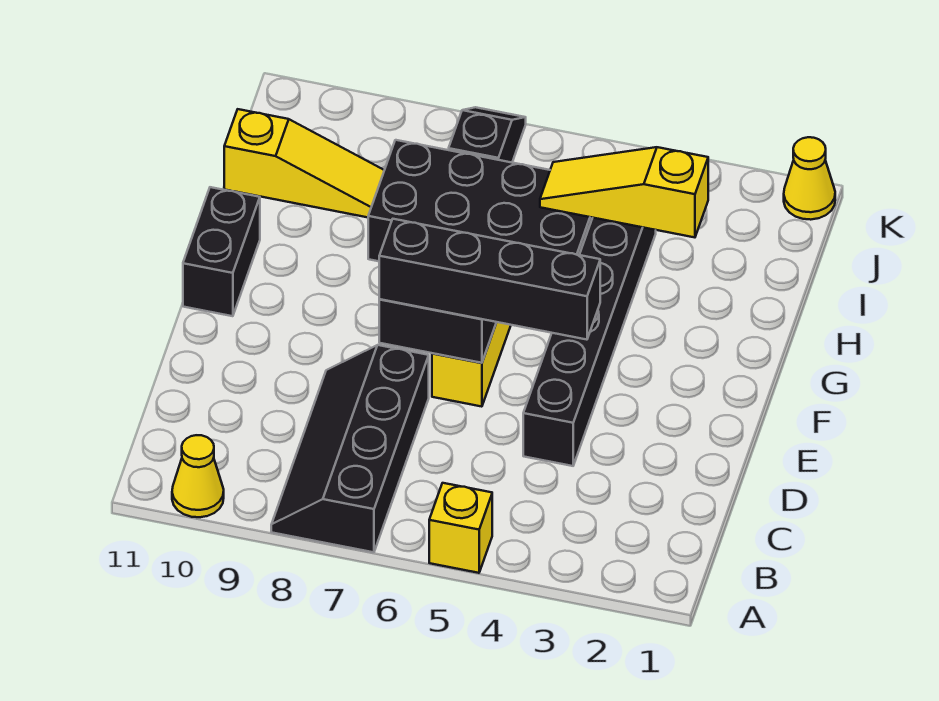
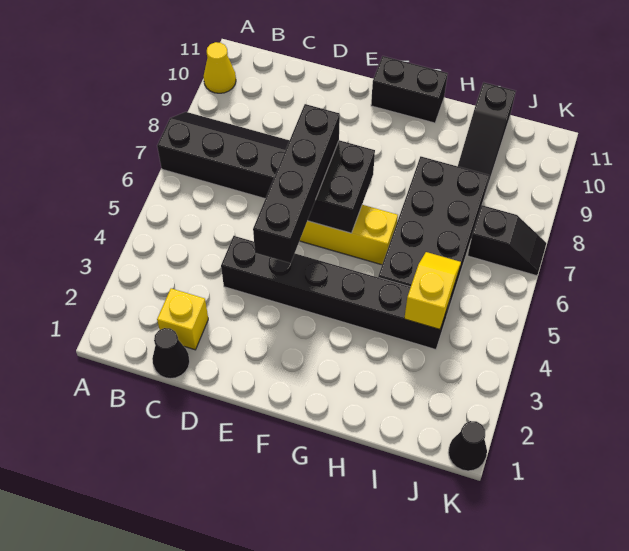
yellow brick A5 level 1 -> yellow brick C2 level 1
none -> black cone C1 level 1
yellow slope I3:I5 level 2 top 3 -> yellow slope I4:I5 level 2 top 4
yellow slope I9:I11 level 1 top 11 -> black slope I9:I11 level 1 top 11
yellow cone K1 level 1 -> black cone K1 level 1

